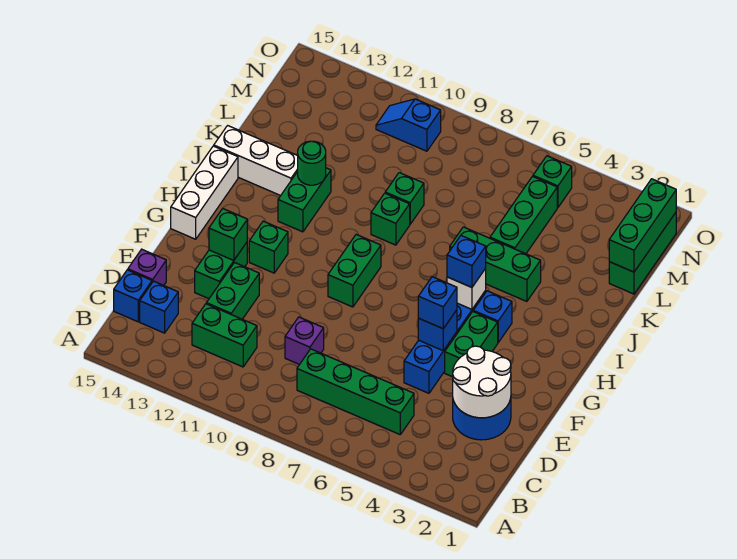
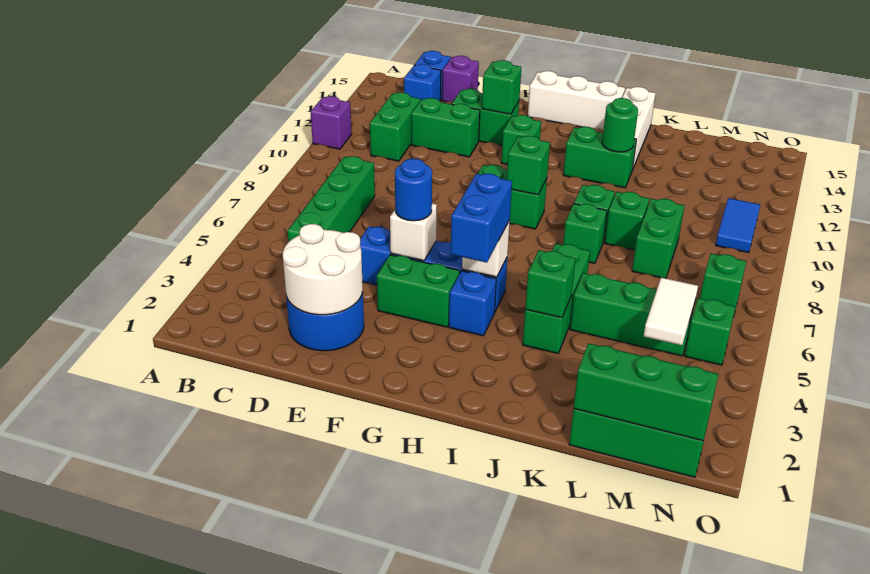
purple brick D9 level 1 -> purple brick A11 level 1
blue brick F5 level 2 -> white brick F5 level 2
blue brick F5 level 3 -> blue round brick F5 level 3
blue brick H5 level 3 -> blue brick H4:H5 level 3
none -> green brick H9 level 2
none -> green brick J4 level 2
none -> green brick J8 level 1
none -> green brick L8:L9 level 1
none -> white tile M4:M5 level 2
none -> green brick N7 level 1
blue slope N10:N11 level 1 top 10 -> blue tile N10:N11 level 1

